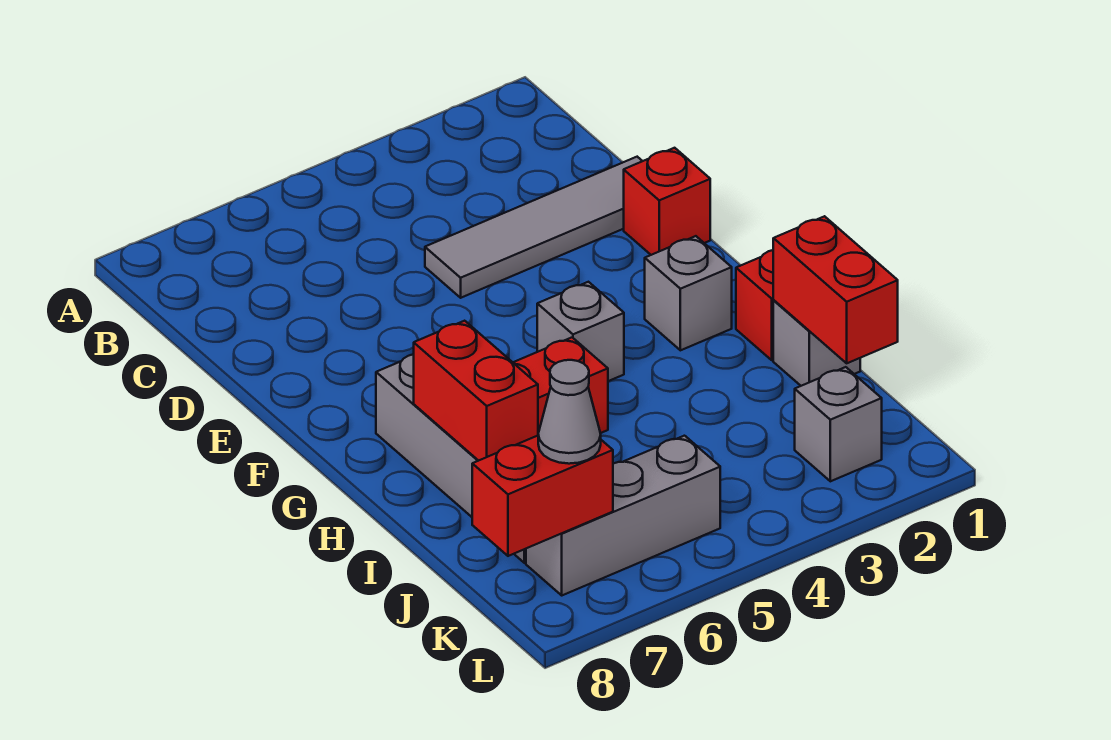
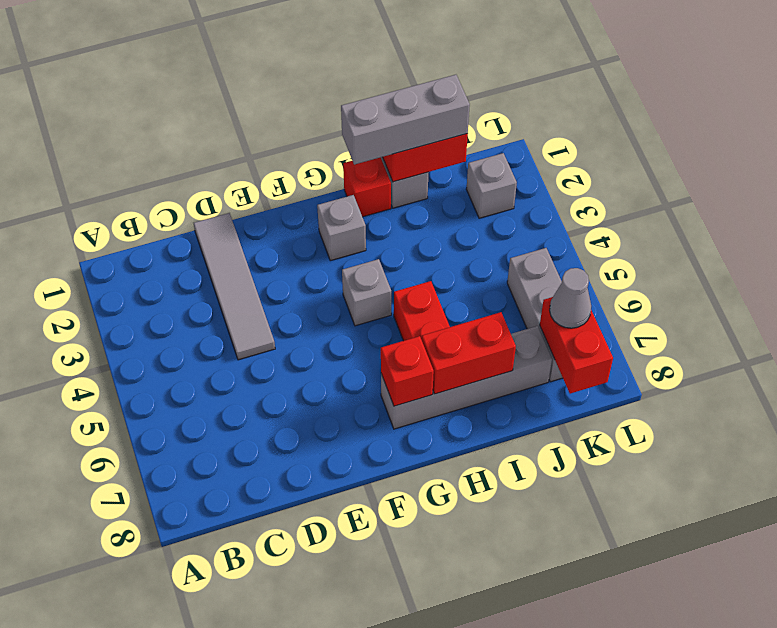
red brick E1 level 1 -> red brick G7 level 2
none -> grey brick H1:J1 level 3

